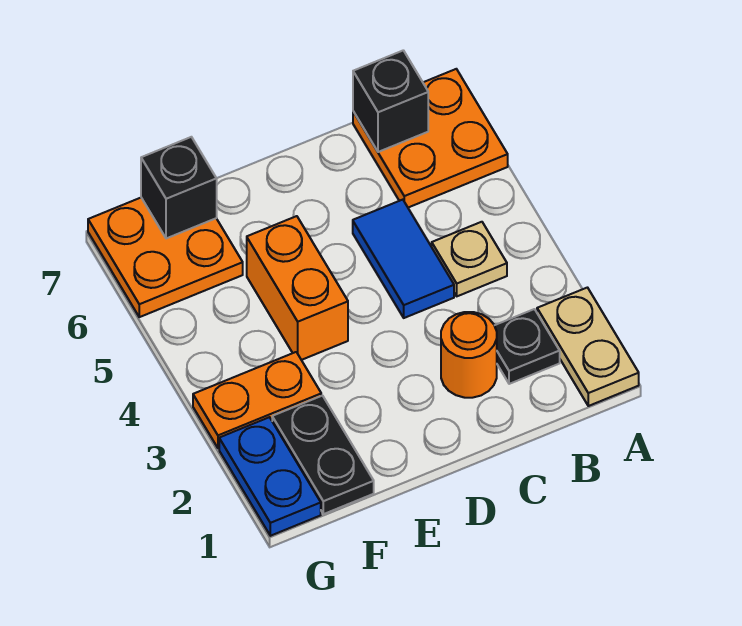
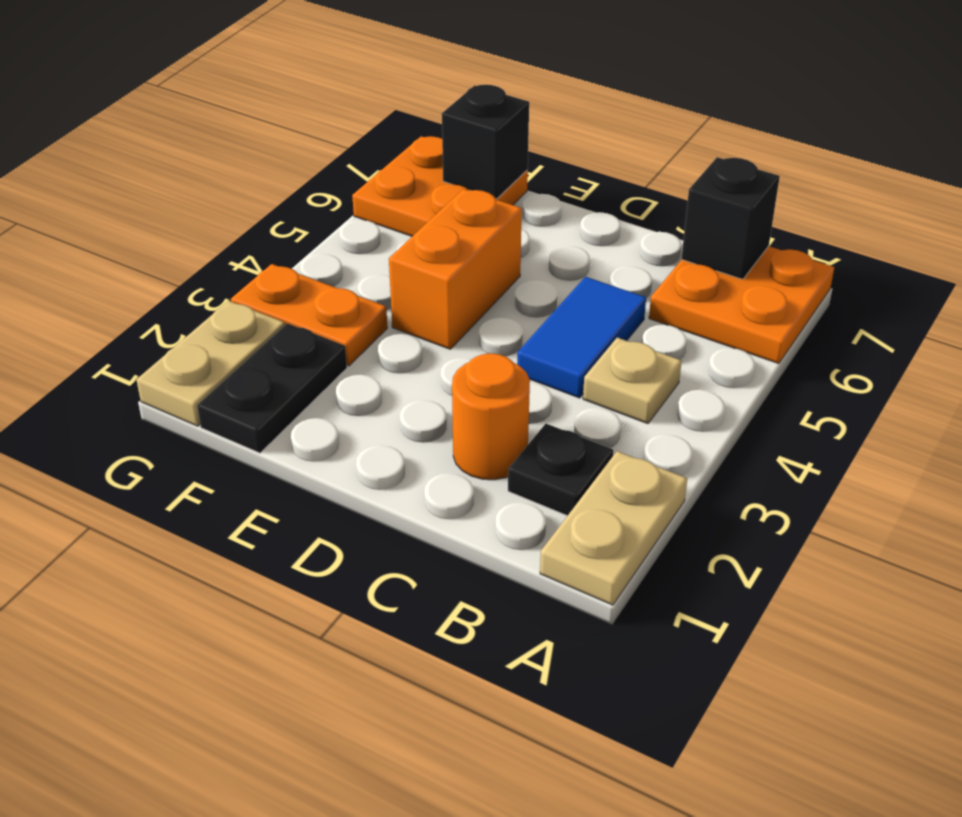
blue plate G1:G2 level 1 -> tan plate G1:G2 level 1

